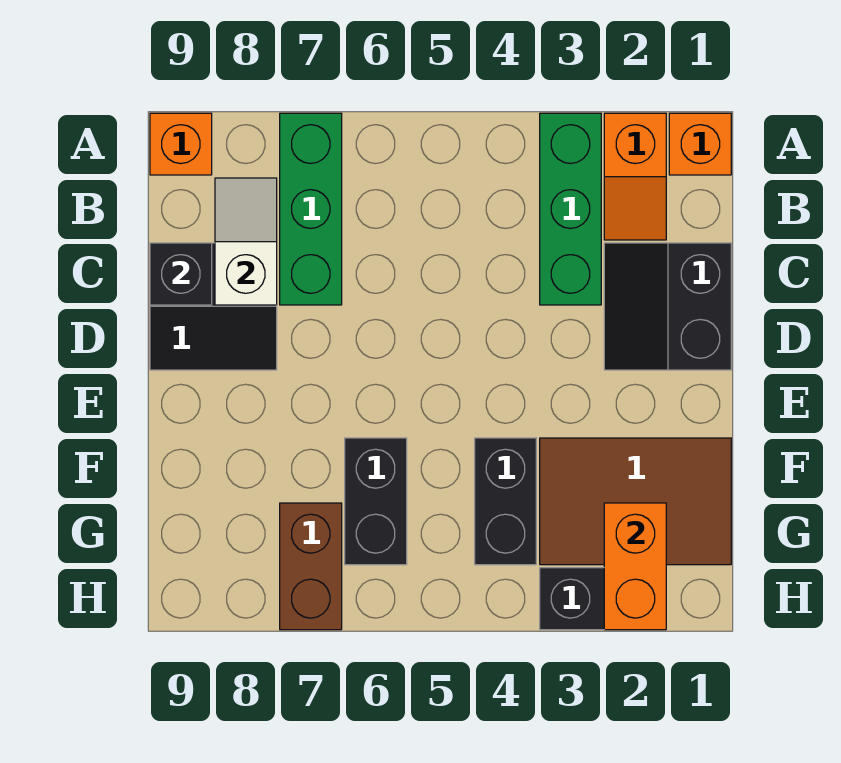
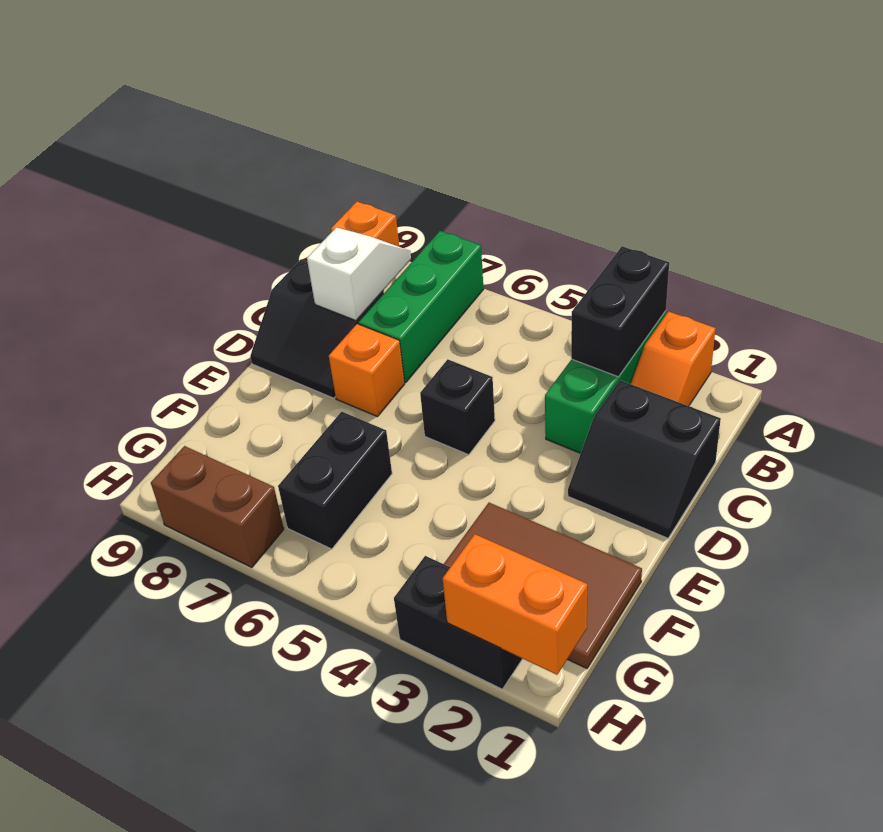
orange brick A1 level 1 -> orange brick D7 level 1
black slope C1:D2 level 1 top 1 -> black slope C1:D2 level 1 top C
black brick C9 level 2 -> black brick D5 level 1
black brick F4:G4 level 1 -> black brick A3:B3 level 2
orange brick G2:H2 level 2 -> orange brick H1:H2 level 2
brown brick G7:H7 level 1 -> brown brick H7:H8 level 1

